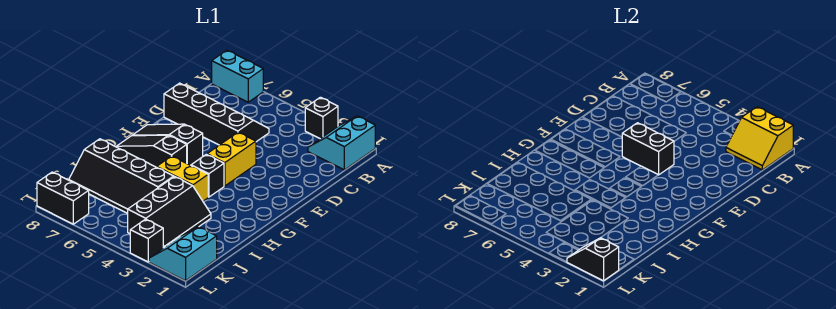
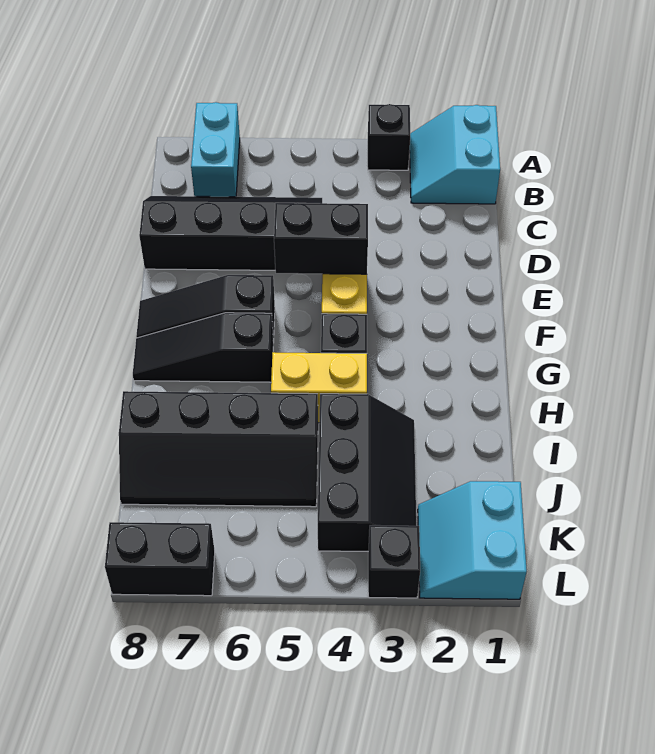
yellow slope A1:B2 level 2 top A -> none
cyan brick A7:A8 level 1 -> cyan brick A7:B7 level 1
black slope L1:L2 level 2 top 1 -> none

